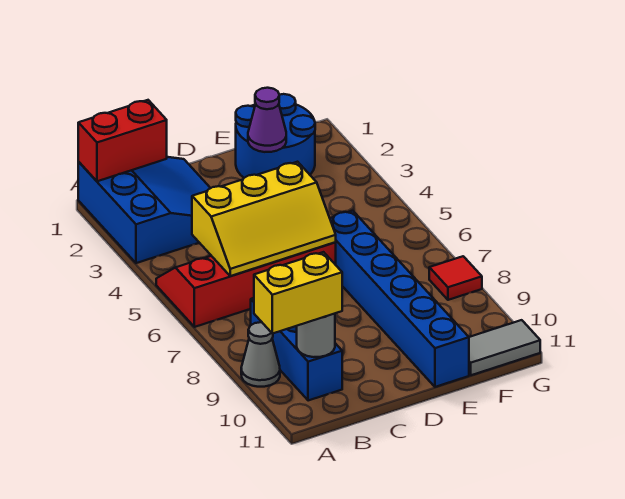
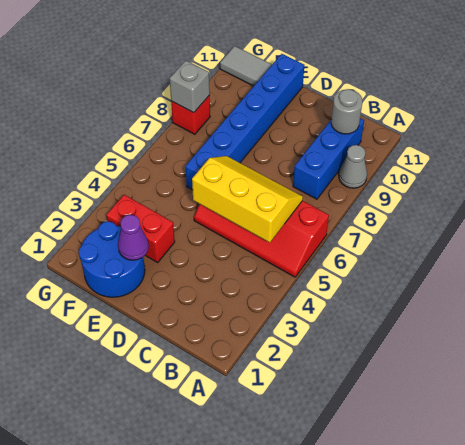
blue slope A1:C3 level 1 top A -> none
red brick A1:B1 level 2 -> red brick E3:F3 level 1
yellow brick A10:B10 level 3 -> none
red tile G8 level 1 -> red brick G8 level 1
none -> grey brick G8 level 2

